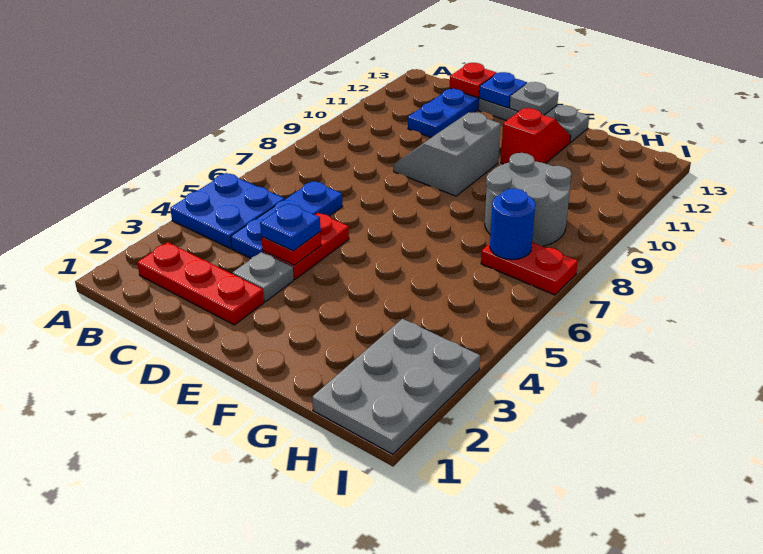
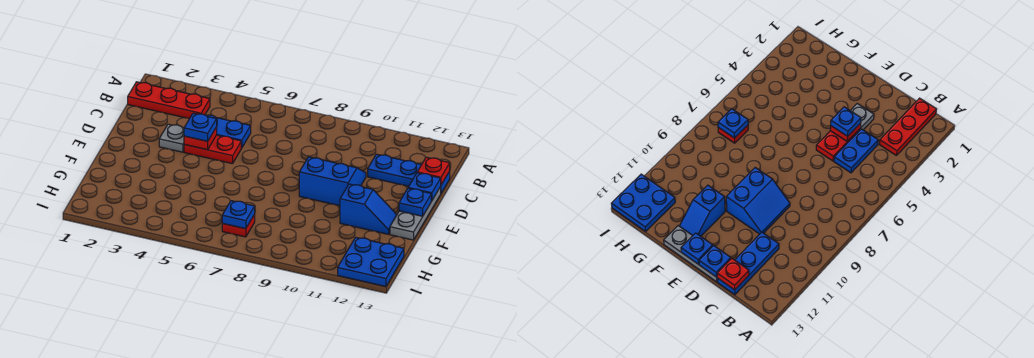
blue plate A4:B5 level 1 -> blue plate H12:I13 level 1
red plate B2:D2 level 1 -> red plate B1:B3 level 1
blue plate C4:C6 level 1 -> blue plate C4:C5 level 1
grey slope D9:E10 level 1 top E -> blue slope D9:E10 level 1 top E
grey plate E13 level 2 -> blue plate E13 level 2
red slope F11:F12 level 1 top 11 -> blue slope F11:F12 level 1 top 11
grey round brick G8:H9 level 1 -> none
grey plate H1:I3 level 1 -> none
red plate H7:I7 level 1 -> red plate H7 level 1
blue round brick H7 level 2 -> blue plate H7 level 2

